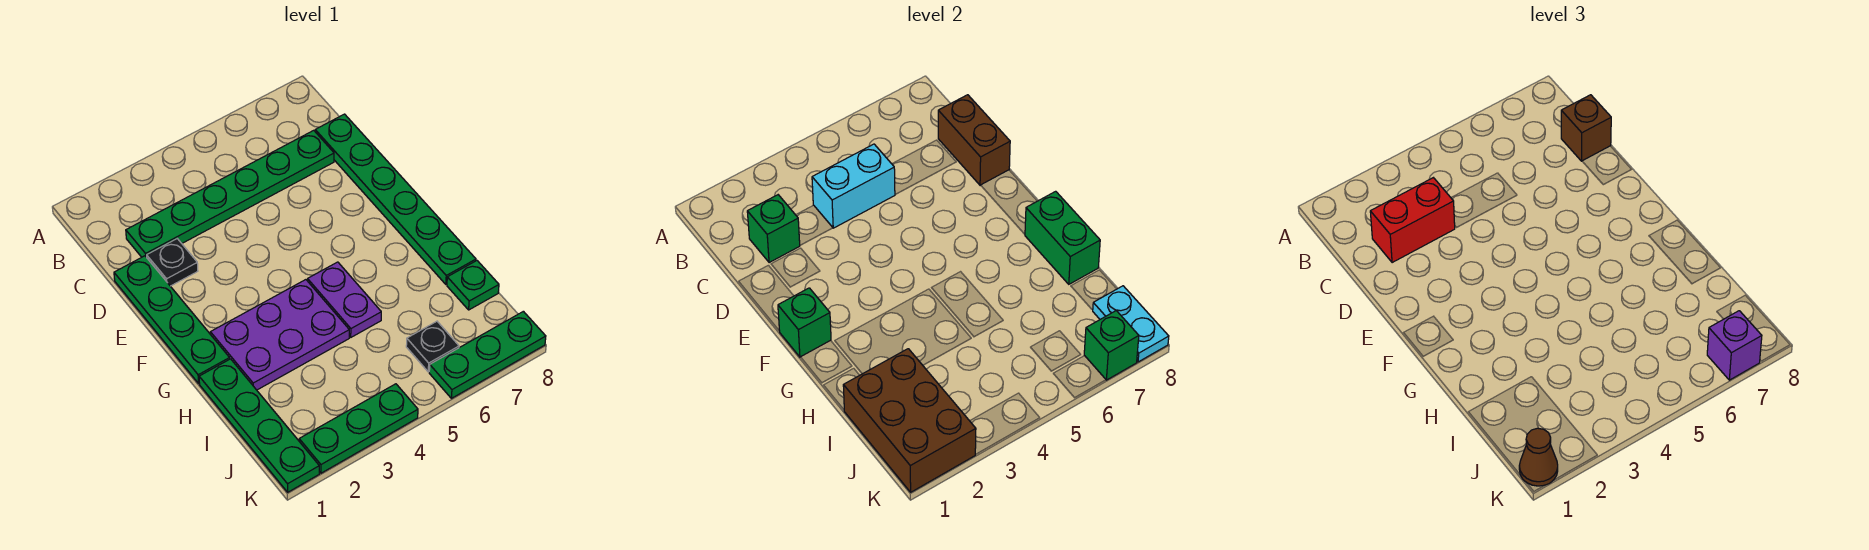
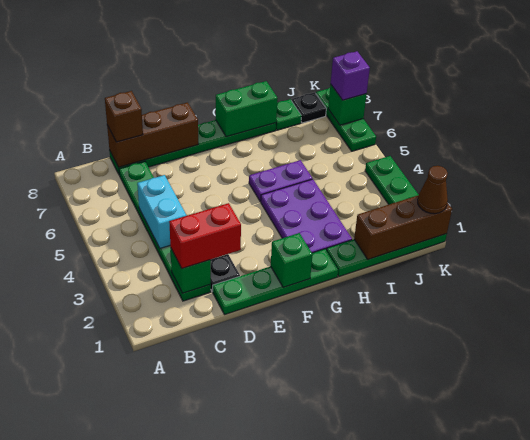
red brick C2:C3 level 3 -> red brick C2:D2 level 3
brown brick C8:D8 level 2 -> brown brick C8:E8 level 2
brown brick I1:K2 level 2 -> brown brick I1:K1 level 2
black plate J6 level 1 -> black plate J8 level 1
cyan plate J8:K8 level 2 -> none

